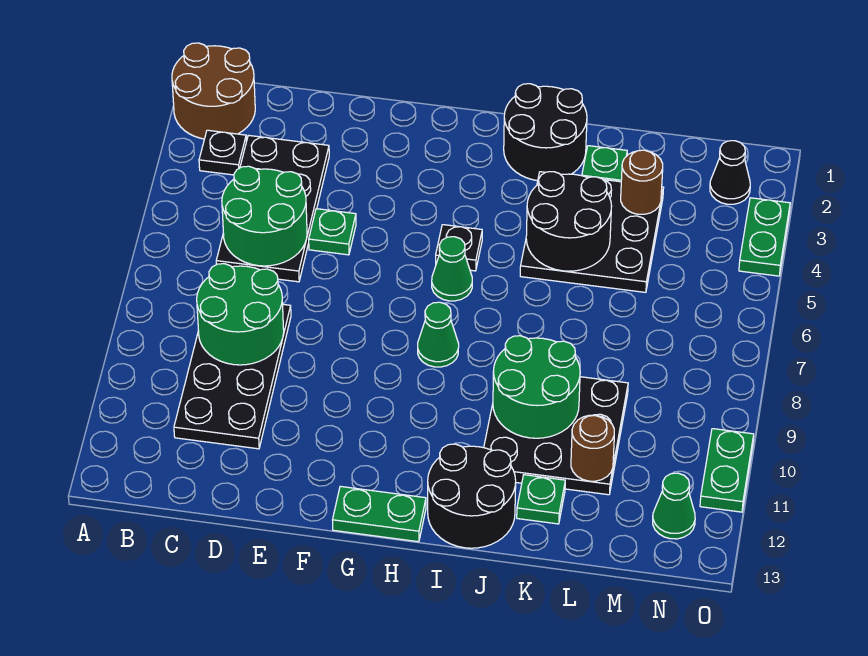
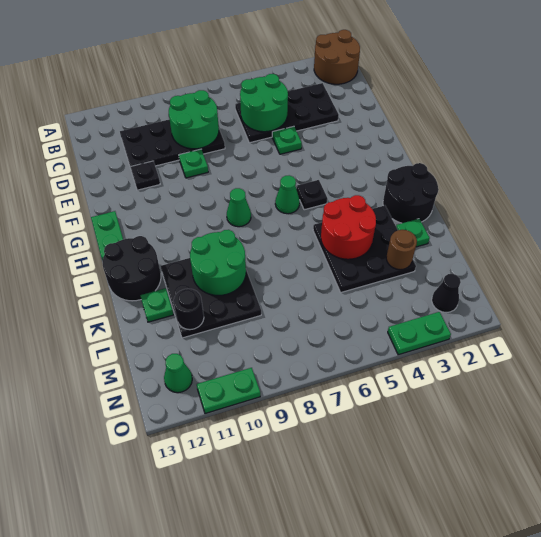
black plate B3 level 1 -> black plate E11 level 1
none -> green plate E9 level 1
black round brick J4:K5 level 2 -> red round brick J4:K5 level 2
brown round brick L11 level 2 -> black round brick L11 level 2

